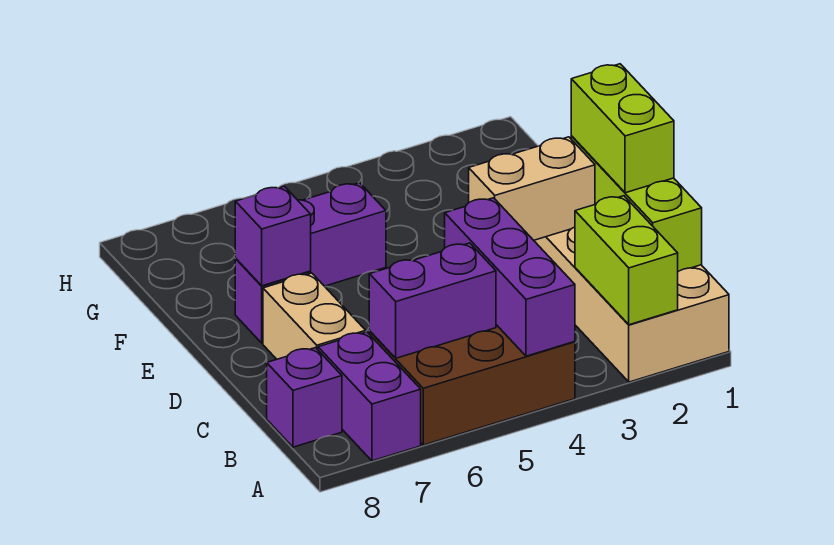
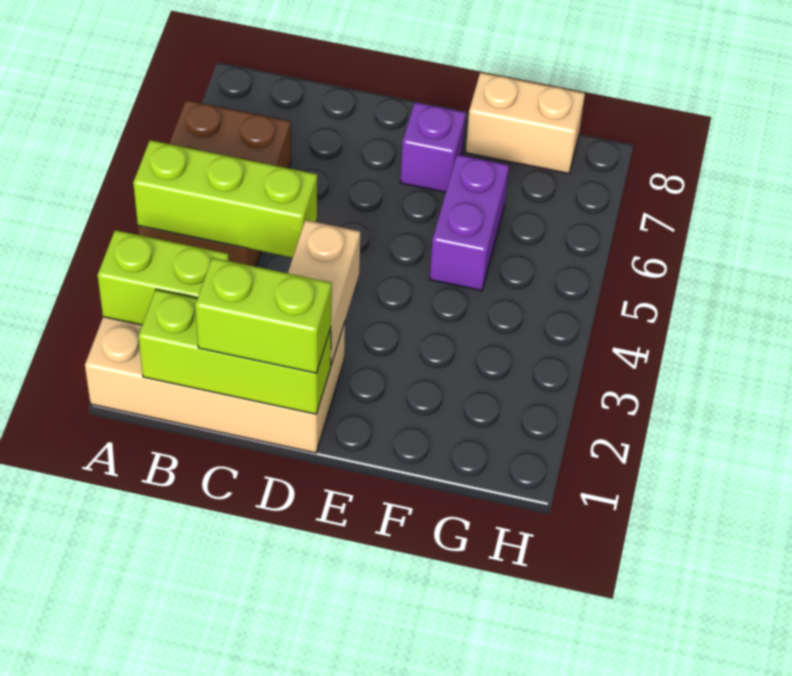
purple brick A4:C4 level 2 -> lime brick A4:C4 level 2
purple brick A7:B7 level 1 -> none
purple brick B5:B6 level 2 -> none
purple brick B8 level 1 -> none
tan brick C7:D7 level 1 -> tan brick F8:G8 level 1
purple brick E7 level 2 -> none

